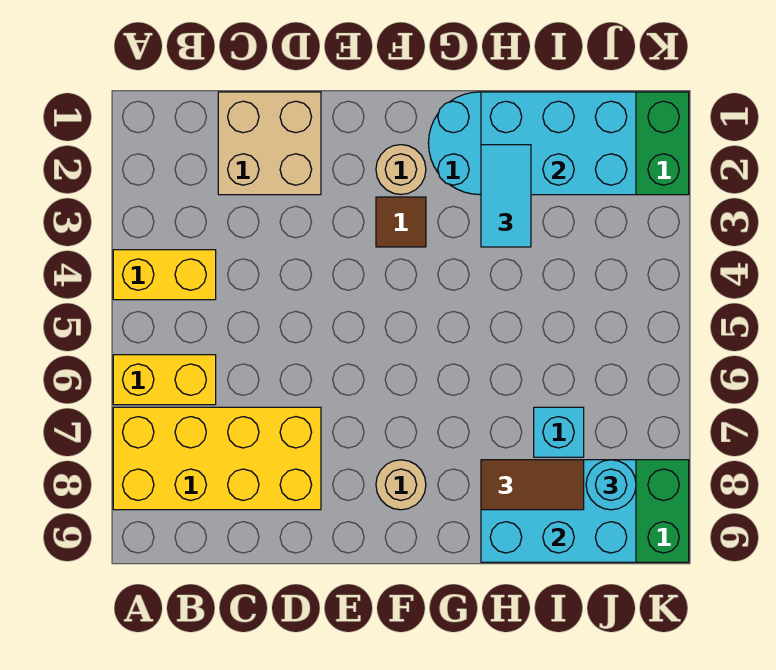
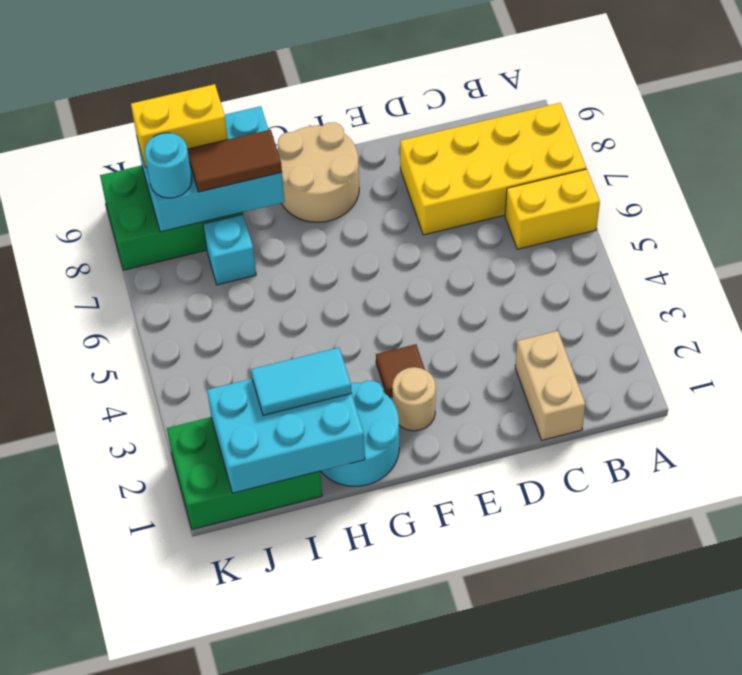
yellow brick A4:B4 level 1 -> yellow brick I9:J9 level 3
tan brick C1:D2 level 1 -> tan brick C1:C2 level 1
tan round brick F8 level 1 -> tan round brick F8:G9 level 1
cyan tile H2:H3 level 3 -> cyan tile H2:I2 level 3

